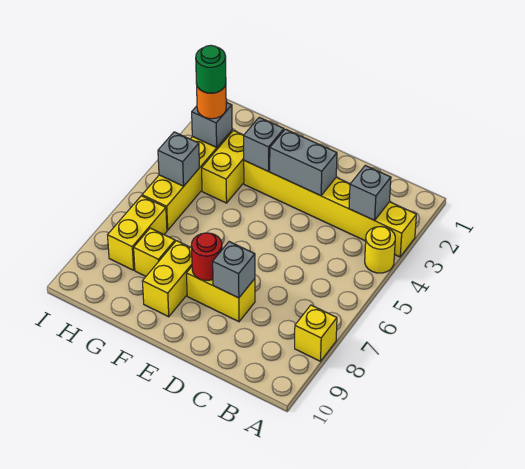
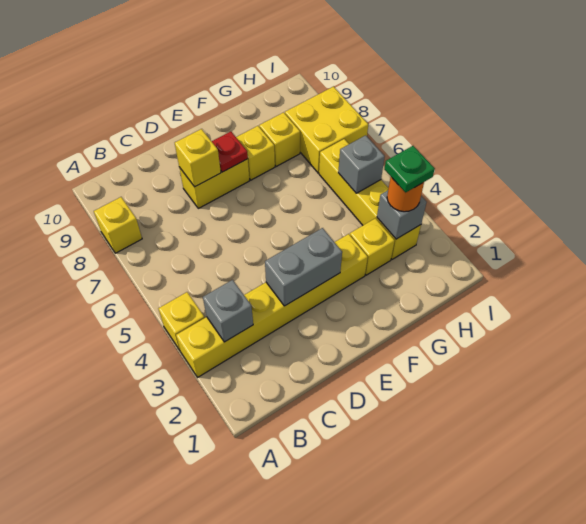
yellow round brick A4 level 1 -> yellow brick A4 level 1
grey brick D8 level 2 -> yellow brick D8 level 2
red round brick E8 level 2 -> red plate E8 level 2
grey brick F3 level 2 -> none
yellow brick F8:F9 level 1 -> yellow brick F8 level 1
yellow brick G3:G4 level 1 -> yellow brick G3 level 1
green round brick H3 level 4 -> green plate H3 level 4
yellow brick H7:H8 level 1 -> yellow brick H7:I8 level 1

